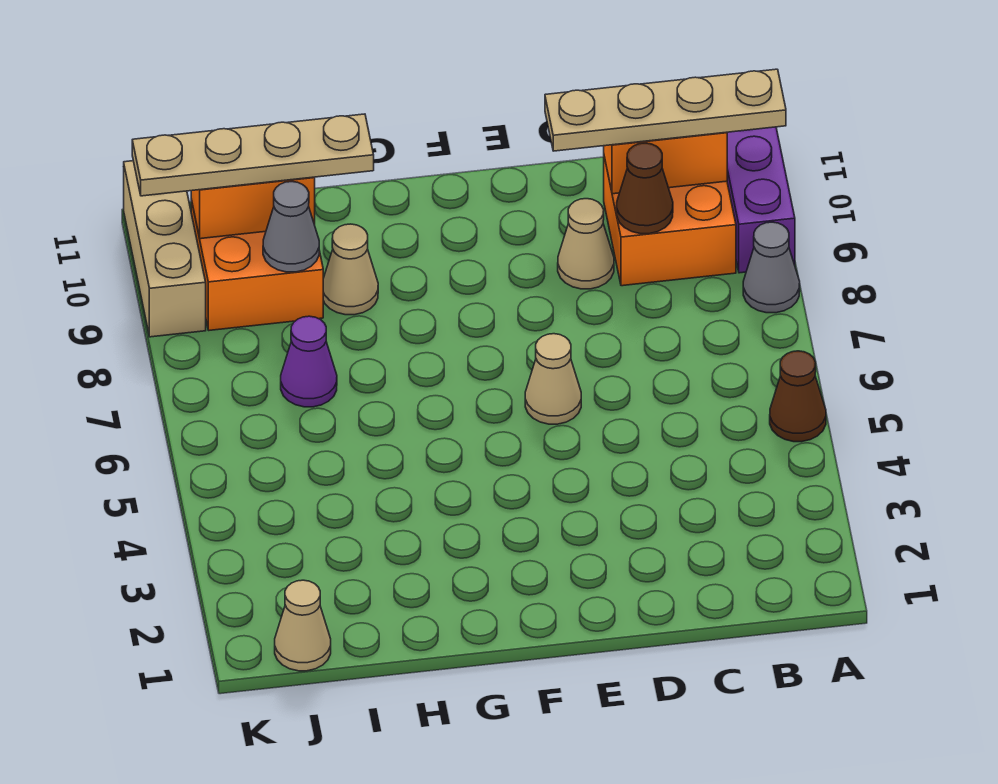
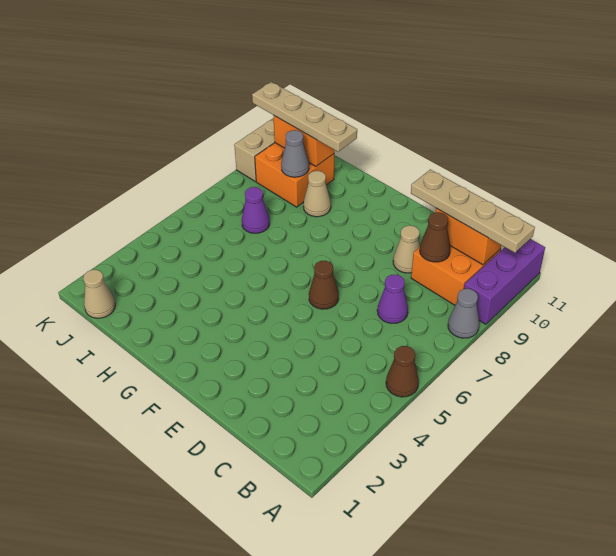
none -> purple cone C7 level 1
tan cone E6 level 1 -> brown cone E6 level 1

